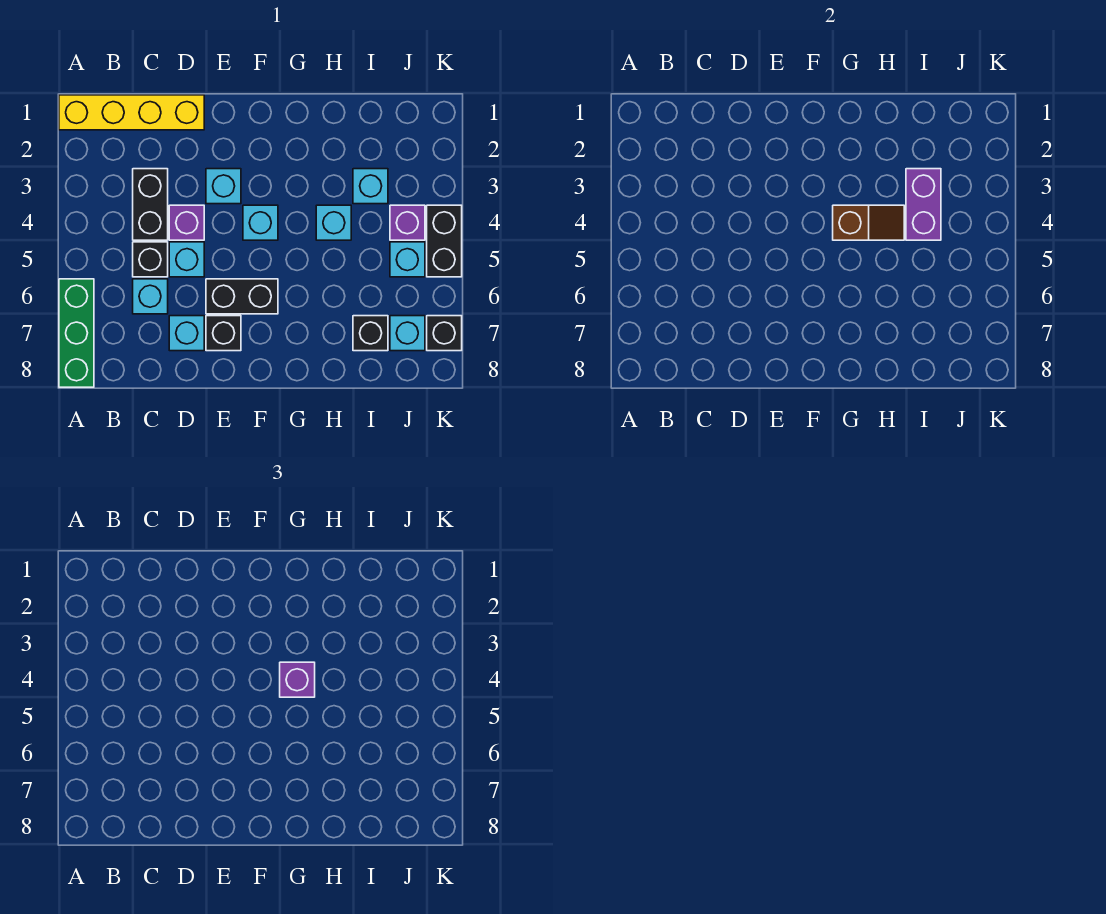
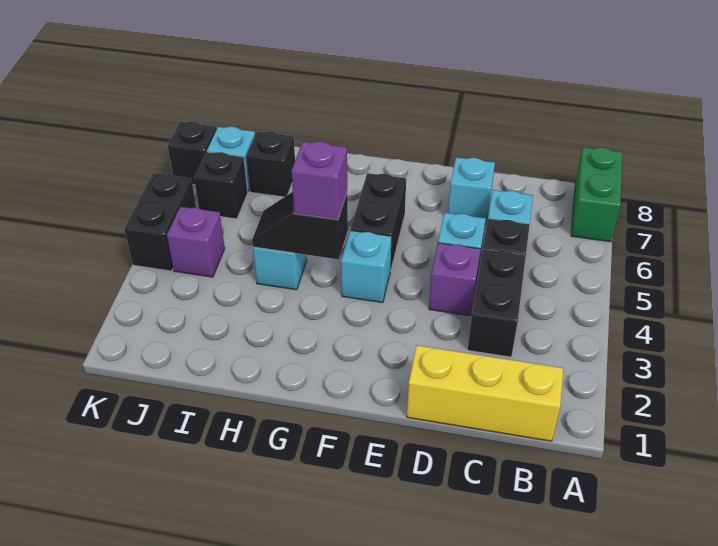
yellow brick A1:D1 level 1 -> yellow brick B1:D1 level 1
green brick A6:A8 level 1 -> green brick A7:A8 level 1
cyan brick E3 level 1 -> none
black brick E6:F6 level 1 -> black brick F5:F6 level 1
black brick E7 level 1 -> black brick J6 level 1
brown slope G4:H4 level 2 top G -> black slope G4:H4 level 2 top G
cyan brick I3 level 1 -> none
purple brick I3:I4 level 2 -> none
cyan brick J5 level 1 -> none

